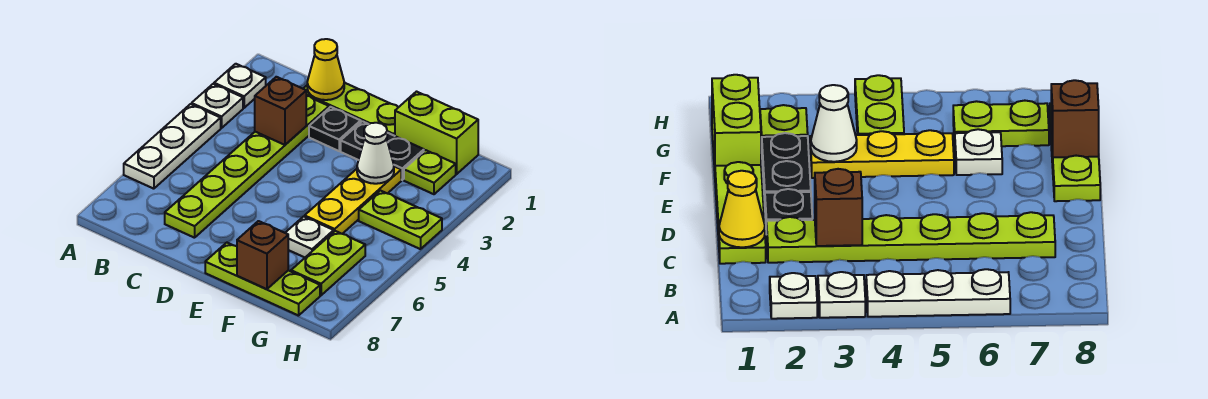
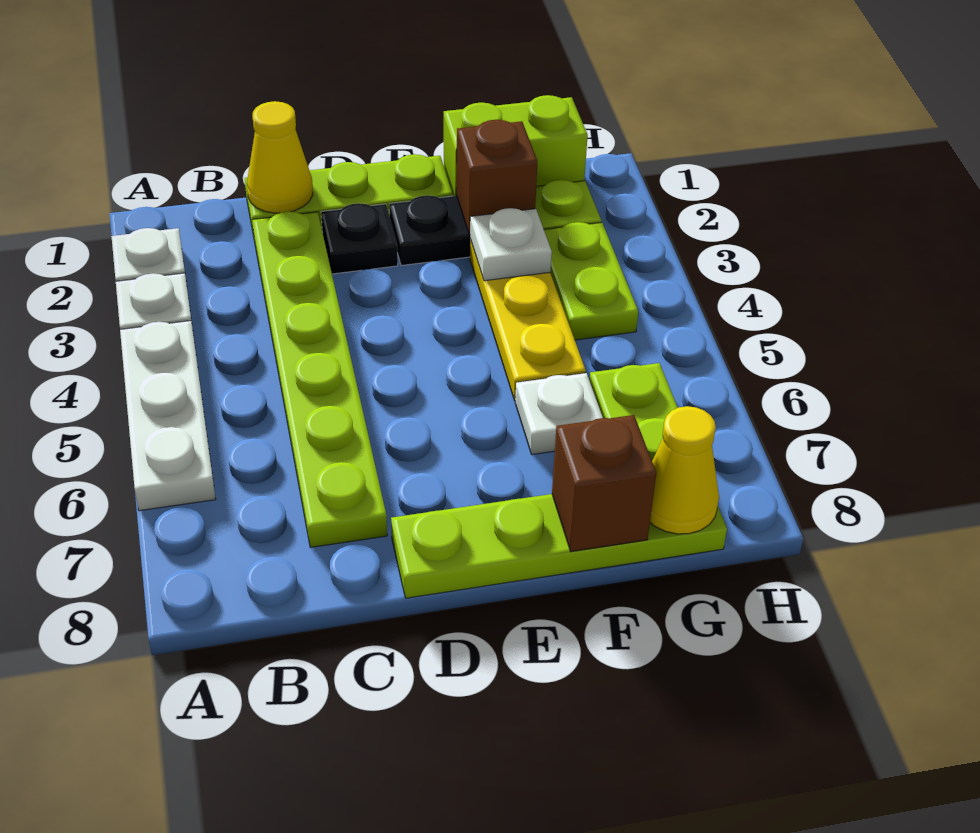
brown brick C3 level 2 -> brown brick F2 level 2
lime plate E8:G8 level 1 -> lime plate D8:G8 level 1
white cone F3 level 2 -> white plate F3 level 2
lime plate G4:H4 level 1 -> lime plate G3:G4 level 1
none -> yellow cone G8 level 2

